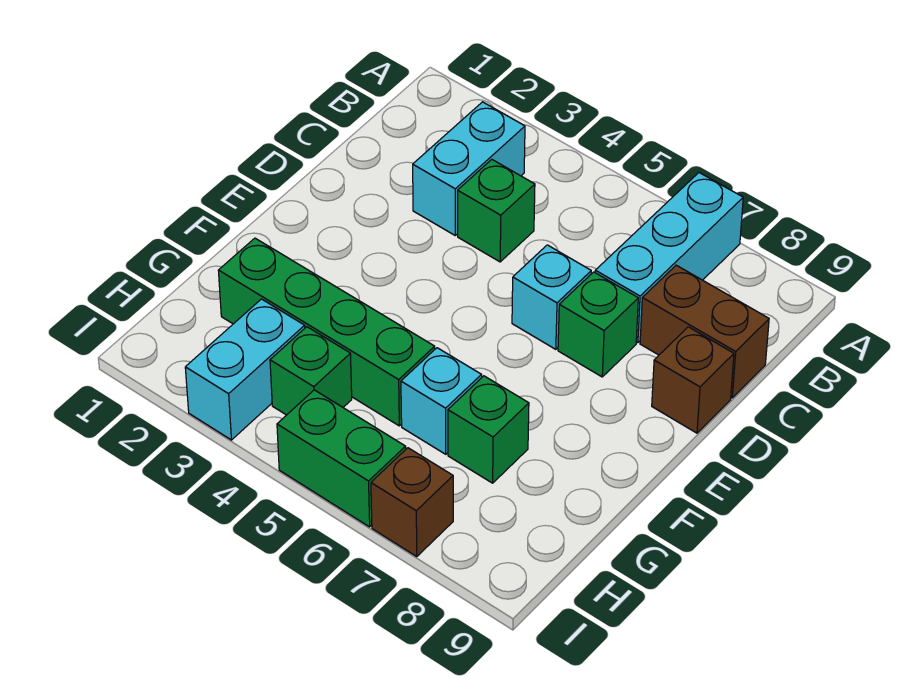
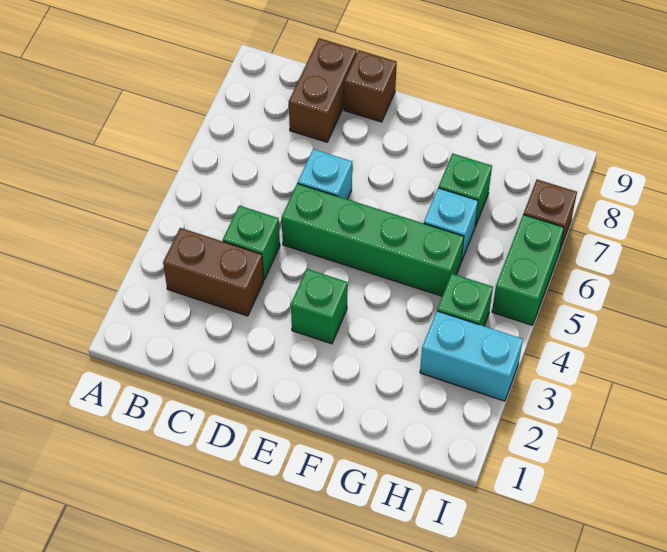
cyan brick A7:C7 level 1 -> none
cyan brick B3:C3 level 1 -> brown brick B3:C3 level 1
green brick D7 level 1 -> green brick E3 level 1
green brick G2:G5 level 1 -> green brick D5:G5 level 1

